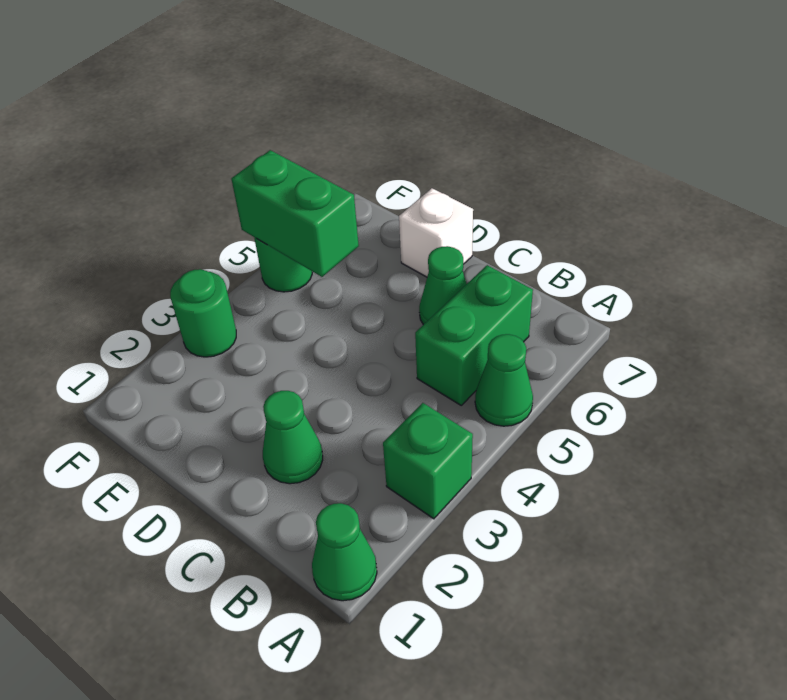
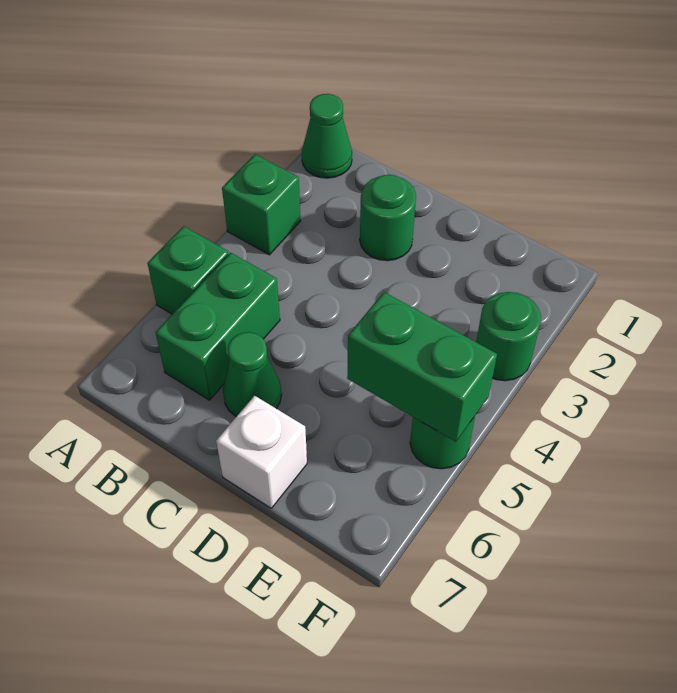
green cone A5 level 1 -> green brick A5 level 1
green cone C2 level 1 -> green round brick C2 level 1

